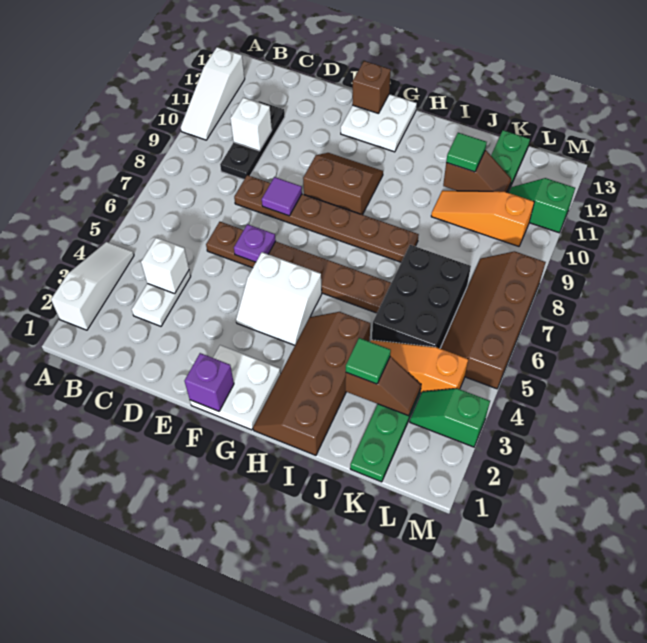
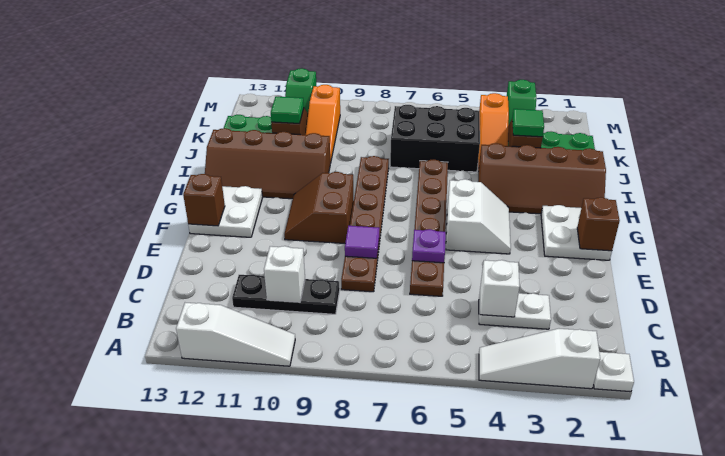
none -> white plate A1 level 1
purple brick F1 level 2 -> brown brick F1 level 2
brown slope L5:M8 level 1 top M -> brown slope H10:I13 level 1 top I

